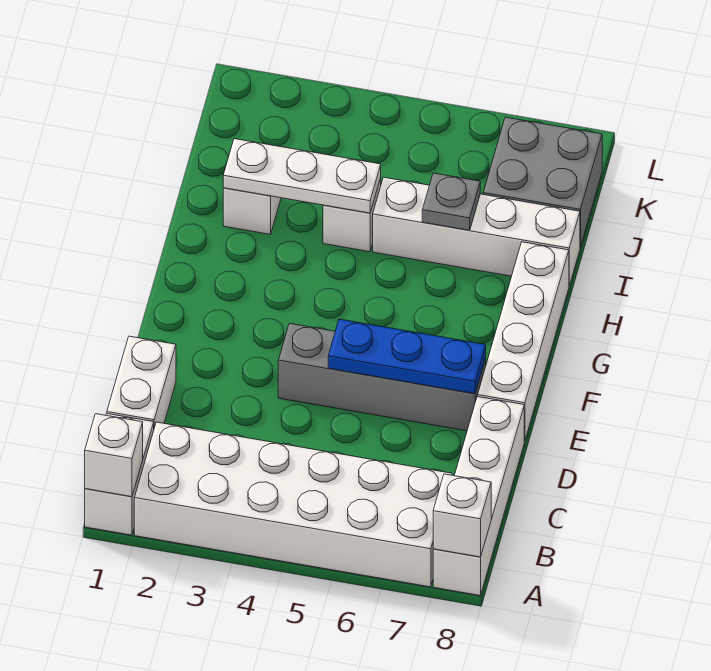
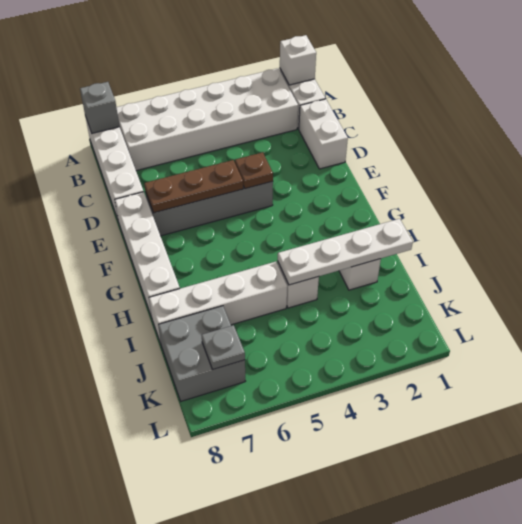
white brick A8 level 2 -> grey brick A8 level 2
none -> brown plate E4 level 2
blue plate E5:E7 level 2 -> brown plate E5:E7 level 2
white plate I2:I4 level 2 -> white plate I1:I4 level 2
grey plate I6 level 2 -> grey plate K7 level 2

